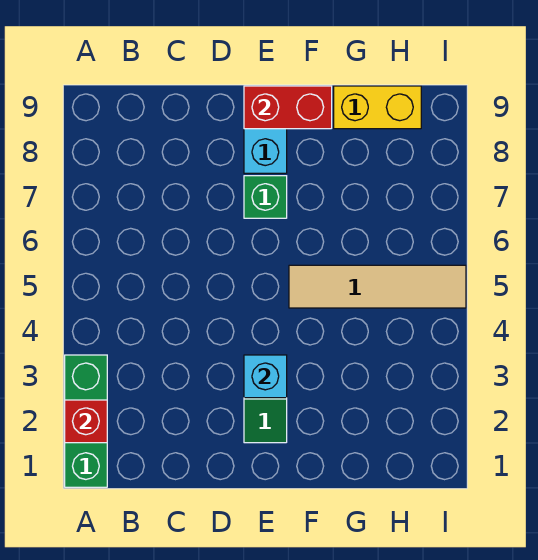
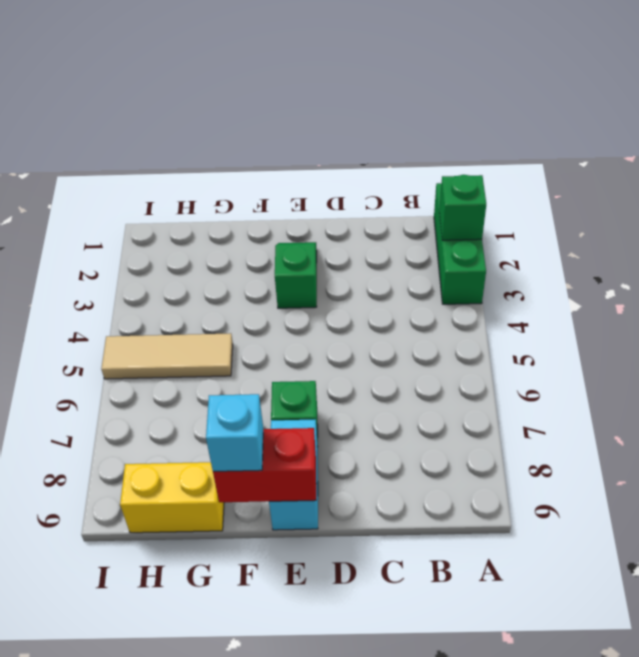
red brick A2 level 2 -> green brick A2 level 2
cyan brick E3 level 2 -> cyan brick F9 level 3
tan tile F5:I5 level 1 -> tan tile G5:I5 level 1

